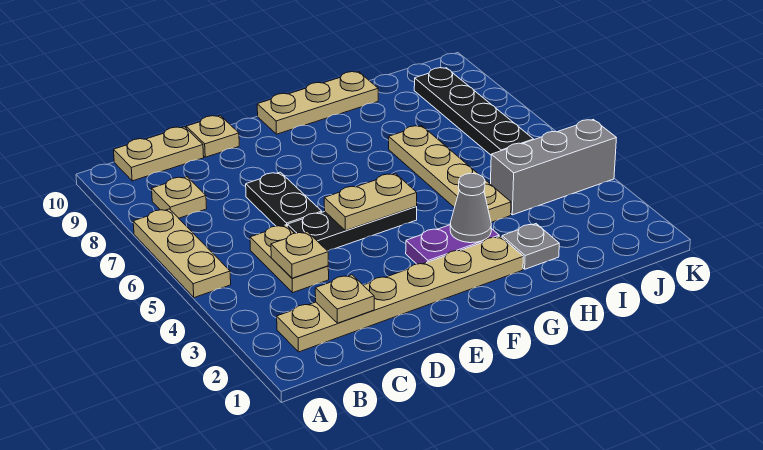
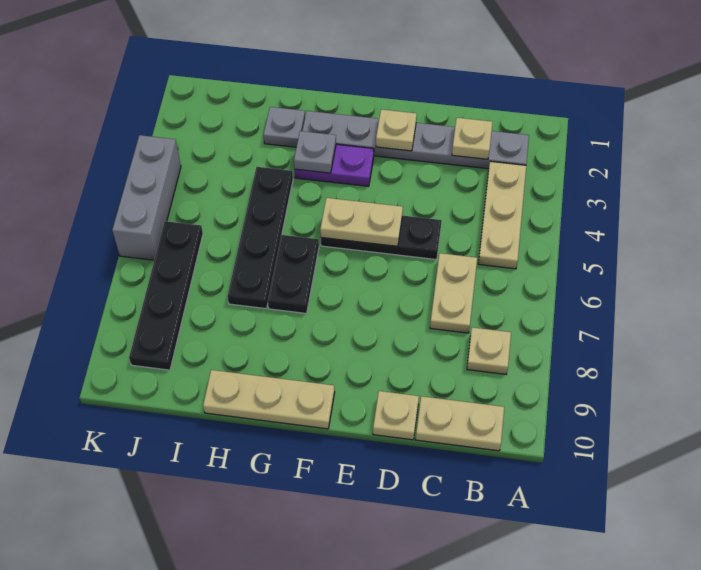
tan plate A5:A7 level 1 -> tan plate B3:B5 level 1
tan plate B2:G2 level 1 -> grey plate B2:G2 level 1
tan plate C4:C5 level 1 -> tan plate C6:C7 level 1
tan plate C4 level 2 -> tan plate E2 level 2
black plate D6:D7 level 1 -> black plate G6:G7 level 1
grey cone G3 level 2 -> grey plate G3 level 2
tan plate H4:H7 level 1 -> black plate H4:H7 level 1
grey brick I4:K4 level 1 -> grey brick K4:K6 level 1

